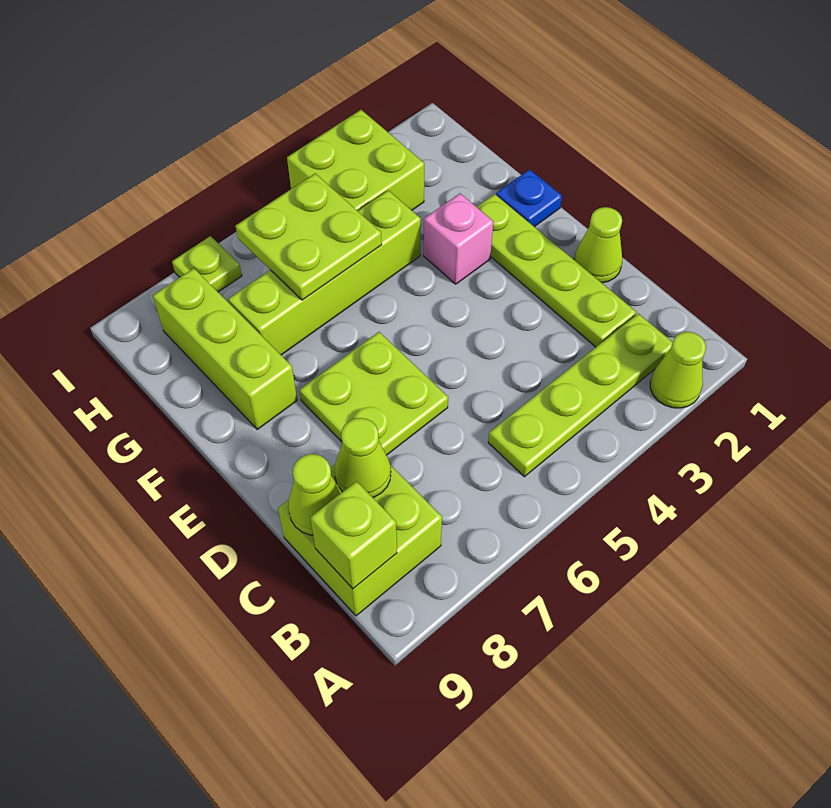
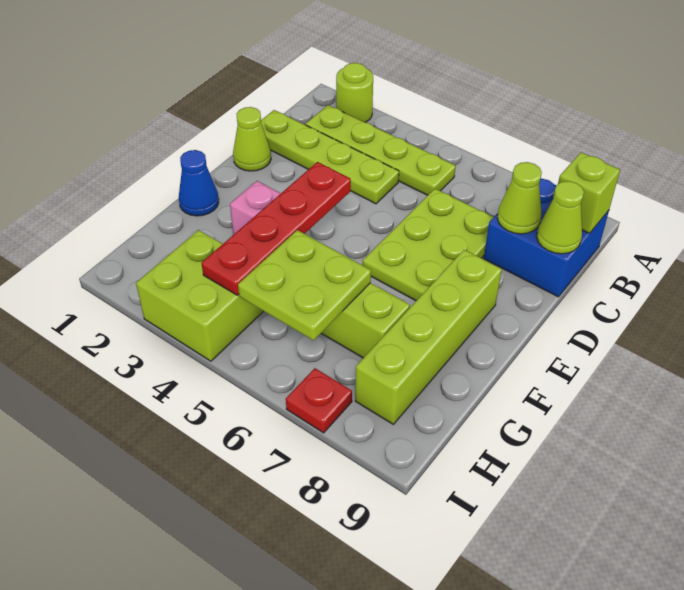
lime cone A2 level 1 -> lime round brick A2 level 1
lime brick B8:C9 level 1 -> blue brick B8:C9 level 1
lime plate C2:F2 level 1 -> lime plate C1:C4 level 1
lime plate D6:E7 level 1 -> lime plate C6:E7 level 1
none -> red plate E4:H4 level 2
blue plate F1 level 1 -> blue cone F1 level 1
lime brick F8:H8 level 1 -> lime brick E8:H8 level 1
lime plate I7 level 1 -> red plate I7 level 1

